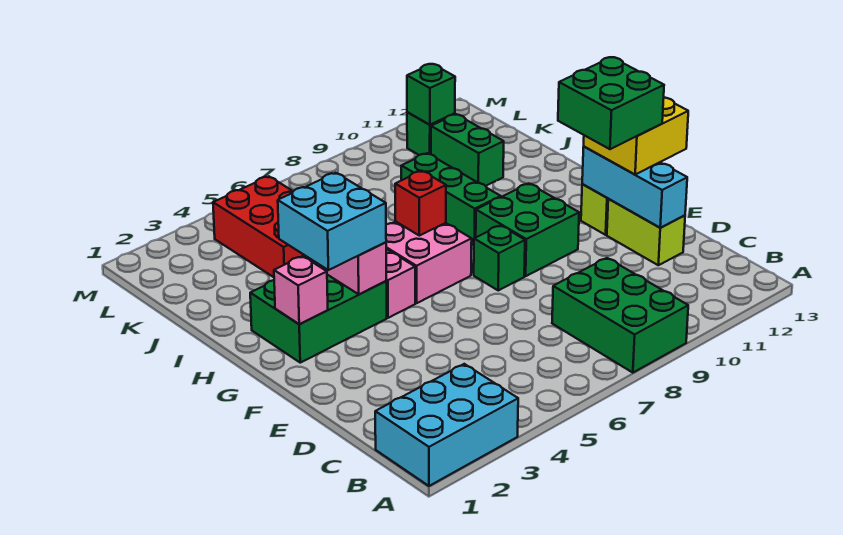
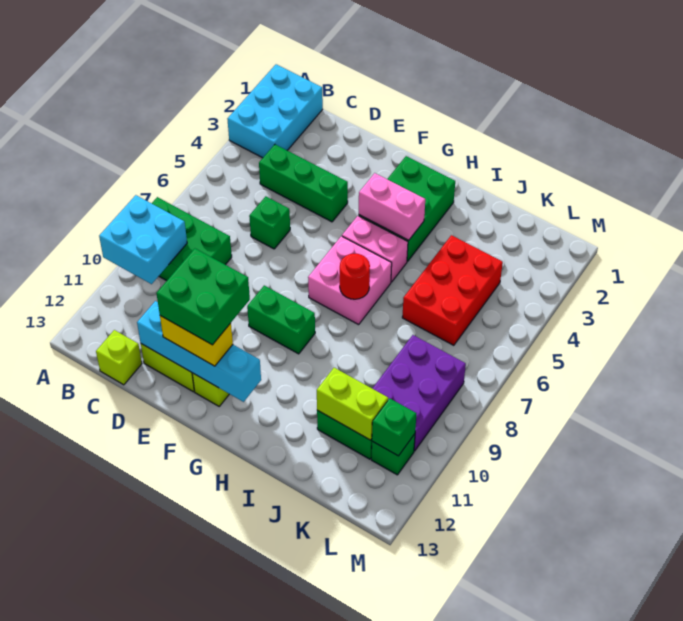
none -> lime brick C13 level 1
cyan brick D12:F12 level 2 -> cyan brick D12:G12 level 2
yellow brick E12:F13 level 3 -> yellow brick E12:F12 level 3
green brick F8 level 1 -> green brick D6 level 1
green brick F9:G10 level 1 -> green brick F9:G9 level 1
pink brick G2 level 2 -> none
cyan brick G3:H4 level 3 -> cyan brick A9:B10 level 2
red brick H7 level 2 -> red round brick H7 level 2
green brick H9:J9 level 1 -> green brick C4:E4 level 1
red brick J4:L5 level 1 -> red brick J4:K6 level 1
none -> lime brick J11:K11 level 2
none -> purple brick K8:L10 level 1

